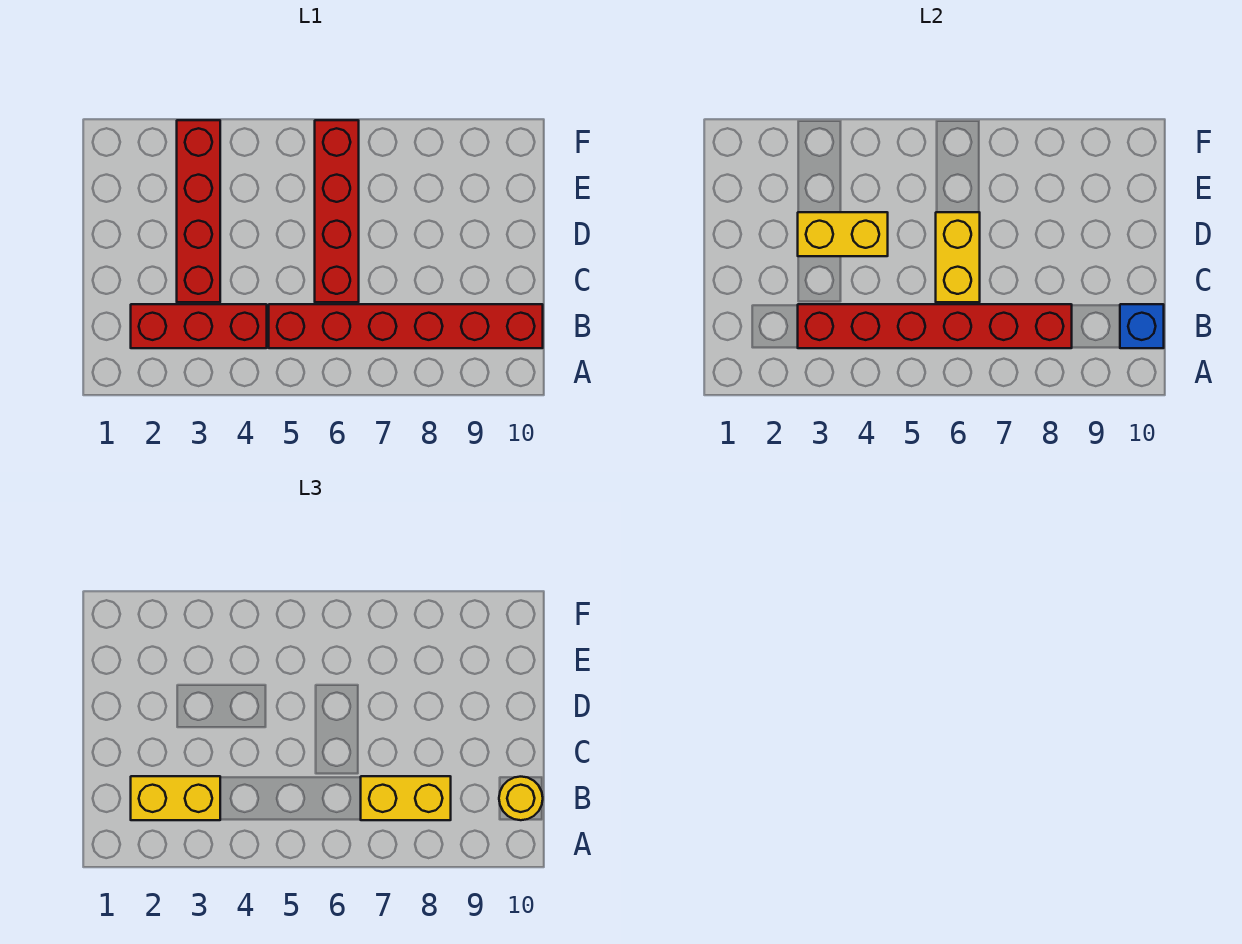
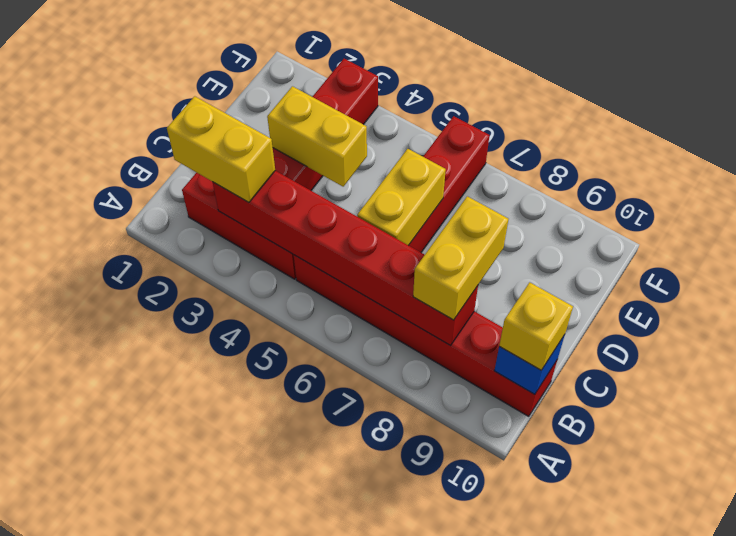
yellow brick B7:B8 level 3 -> yellow brick B8:C8 level 3
yellow round brick B10 level 3 -> yellow brick B10 level 3

